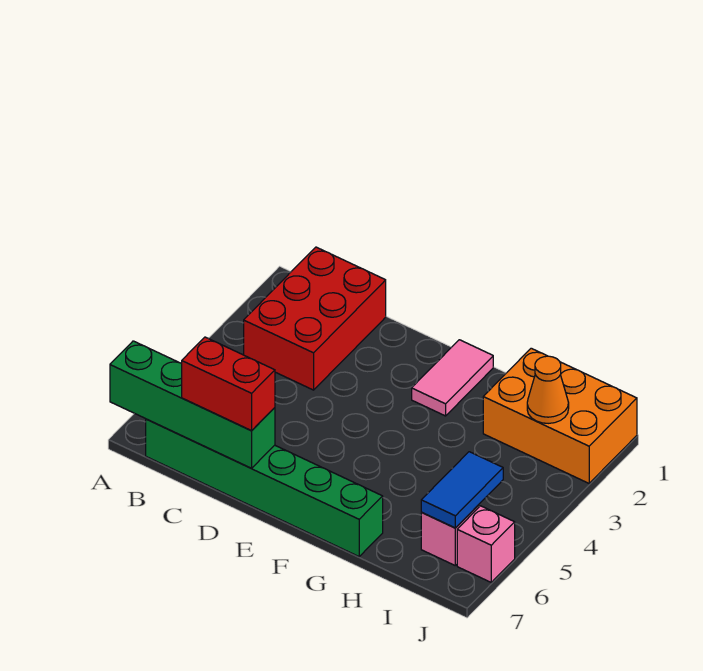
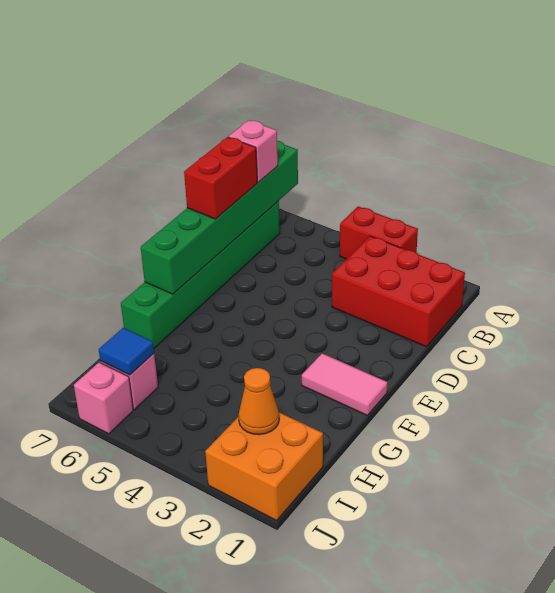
none -> red brick A3:A4 level 1
green brick A7:D7 level 2 -> green brick A7:F7 level 2
none -> pink brick B7 level 3
orange brick H1:J2 level 1 -> orange brick I1:J2 level 1
blue tile I5:I6 level 2 -> blue tile I6 level 2

